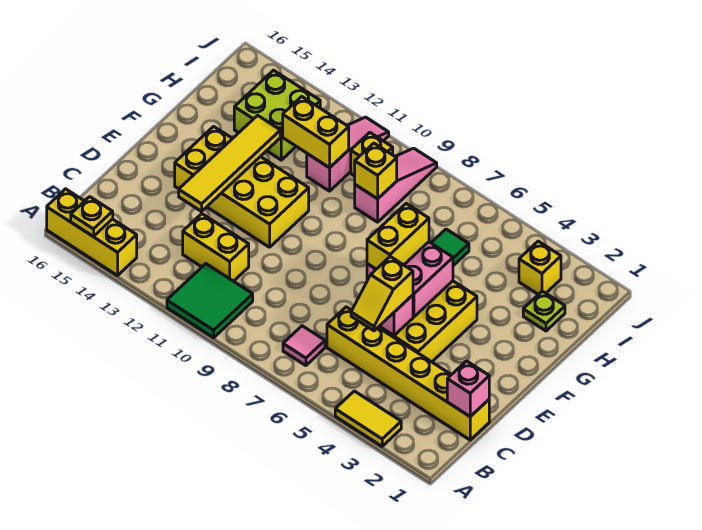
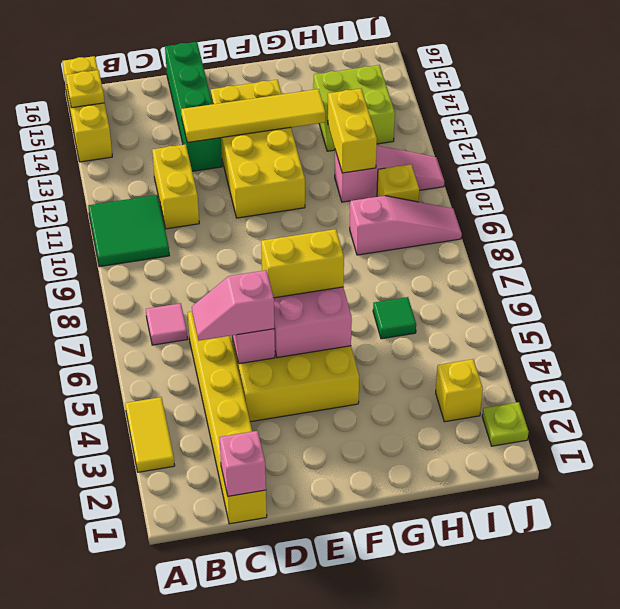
yellow slope C5:D5 level 3 top D -> pink slope C5:D5 level 3 top D
none -> green brick D13:D16 level 1
lime plate H2 level 1 -> lime plate J2 level 1
yellow brick H9 level 2 -> none

